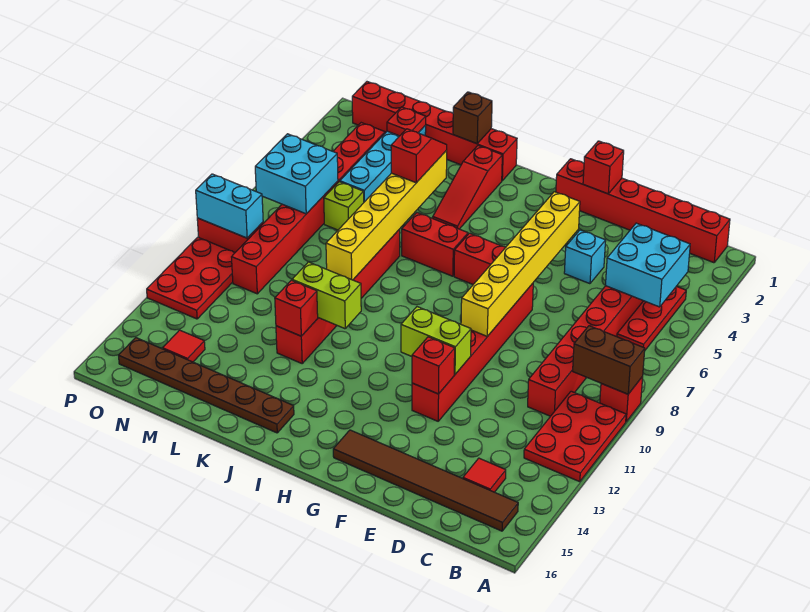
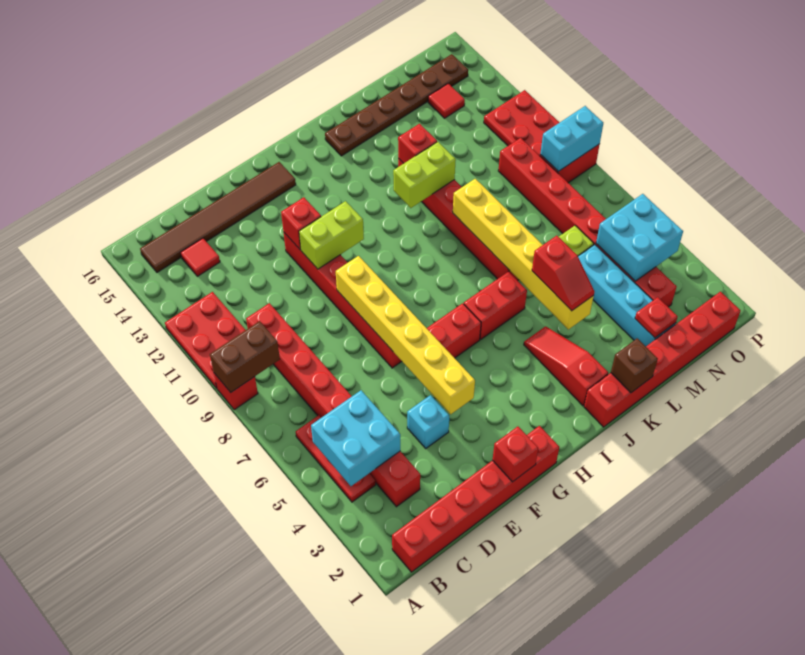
cyan brick N6:O7 level 2 -> cyan brick N4:O5 level 2

